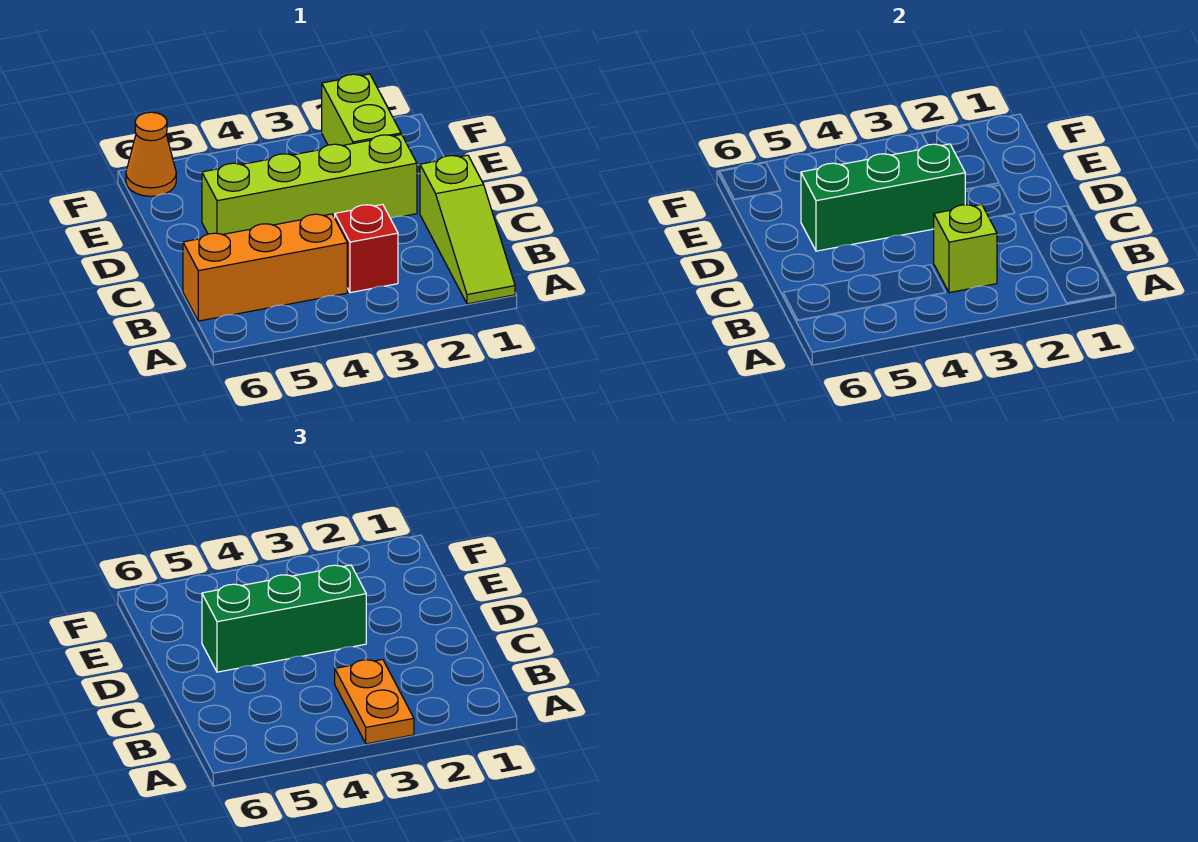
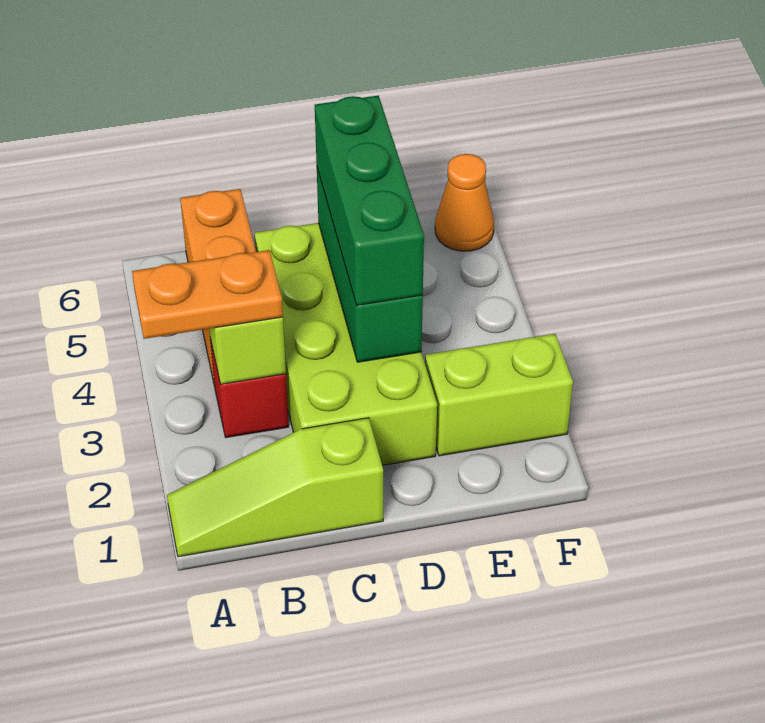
lime brick D2:D5 level 1 -> lime brick C2:D5 level 1

